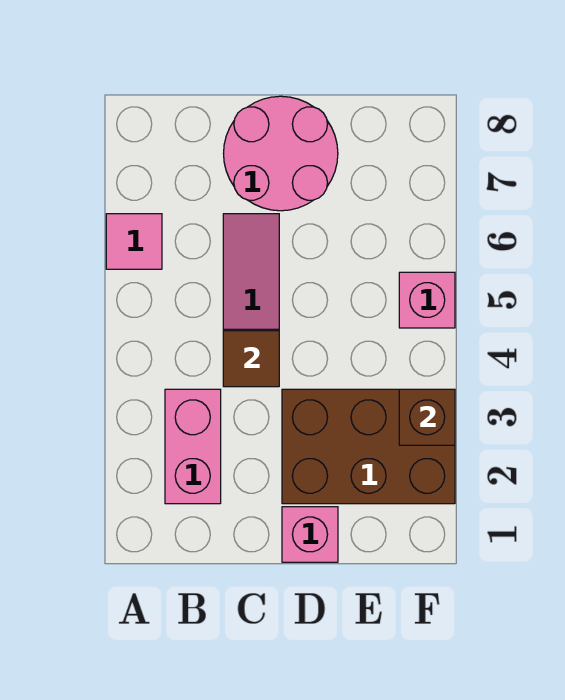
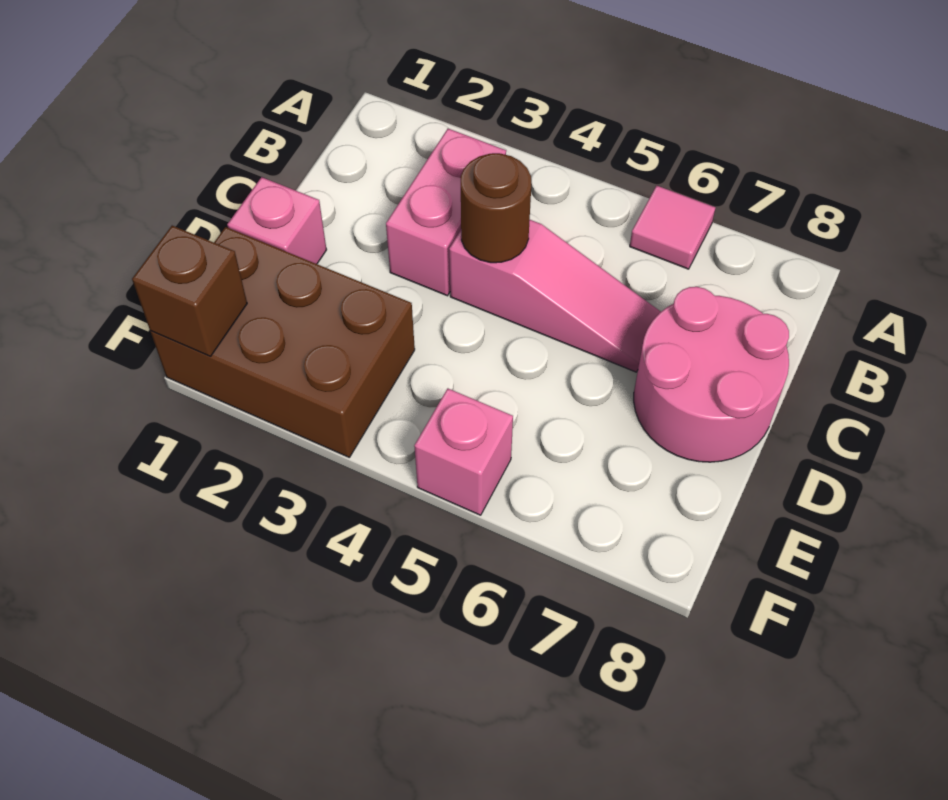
pink brick B2:B3 level 1 -> pink brick B3:C3 level 1
brown tile C4 level 2 -> brown round brick C4 level 2
brown brick D2:F3 level 1 -> brown brick E1:F3 level 1
brown brick F3 level 2 -> brown brick F1 level 2

